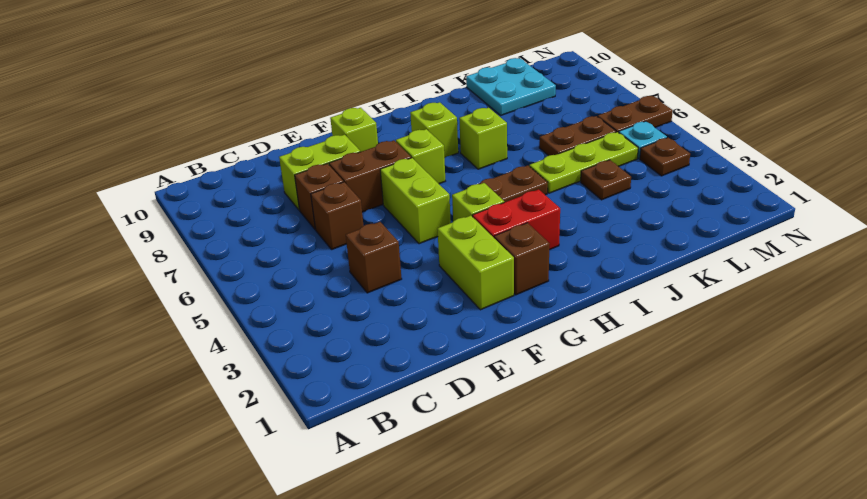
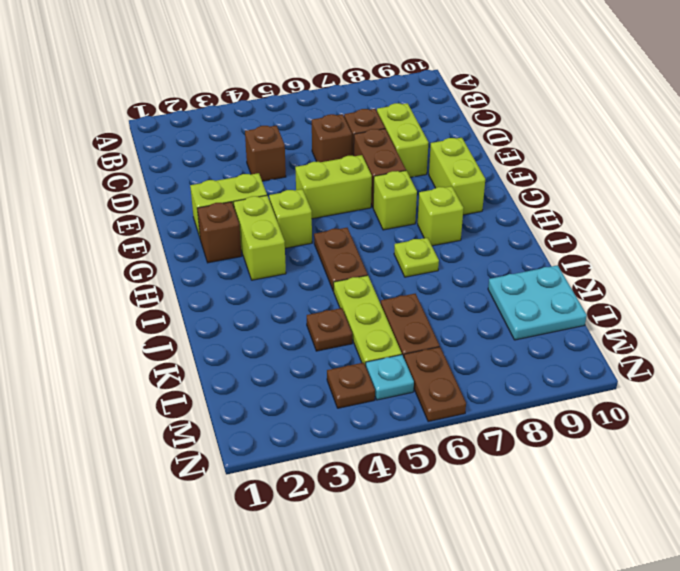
lime brick F9 level 1 -> lime brick F9:G9 level 1
red brick G3:H3 level 1 -> lime brick G3:H3 level 1
lime brick I7 level 1 -> lime plate I7 level 1

